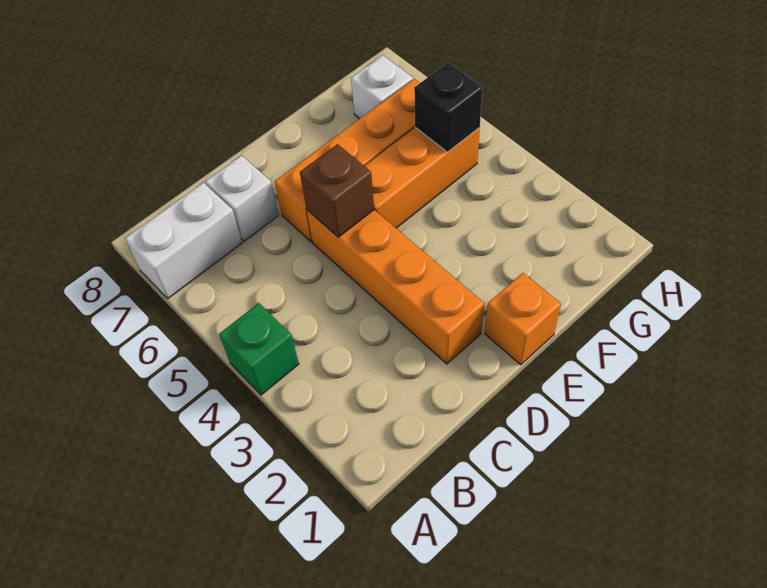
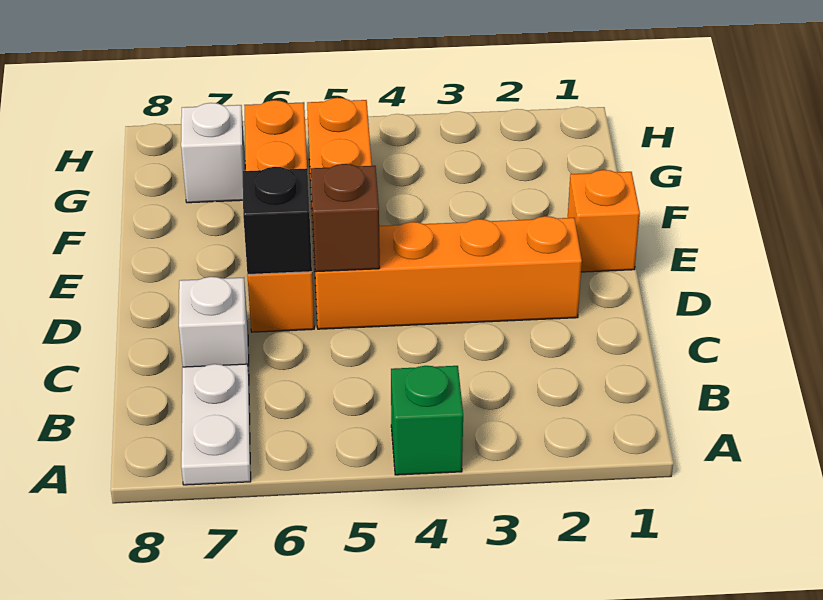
white brick A7:B7 level 1 -> white plate A7:B7 level 1
black brick G5 level 2 -> black brick D6 level 2

